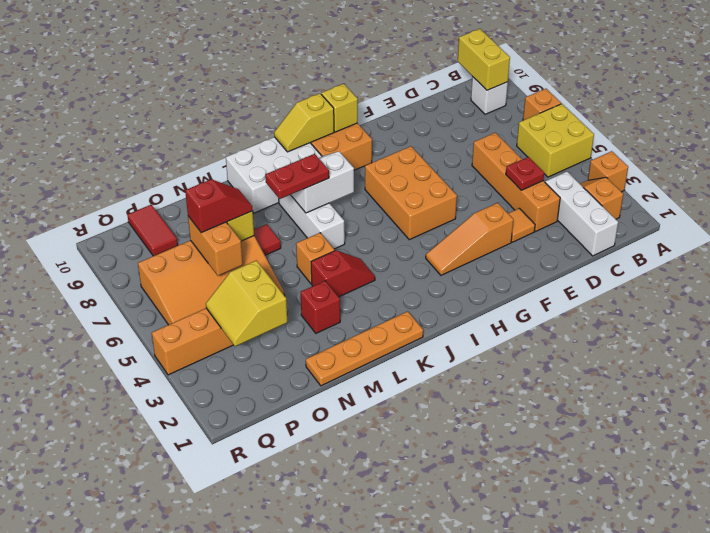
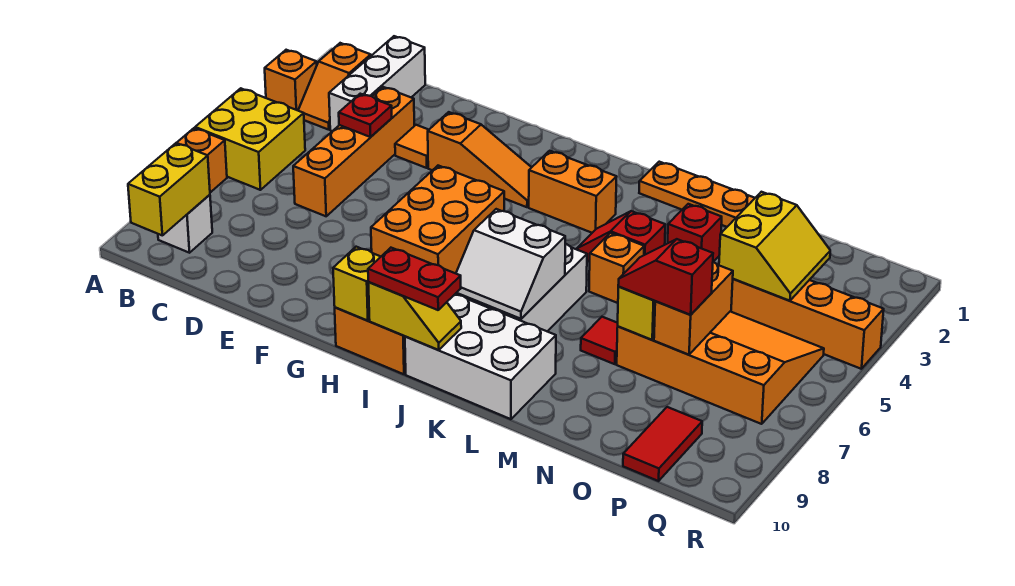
none -> orange brick I3:J3 level 1
red plate K7:L7 level 3 -> red plate I10:J10 level 3

